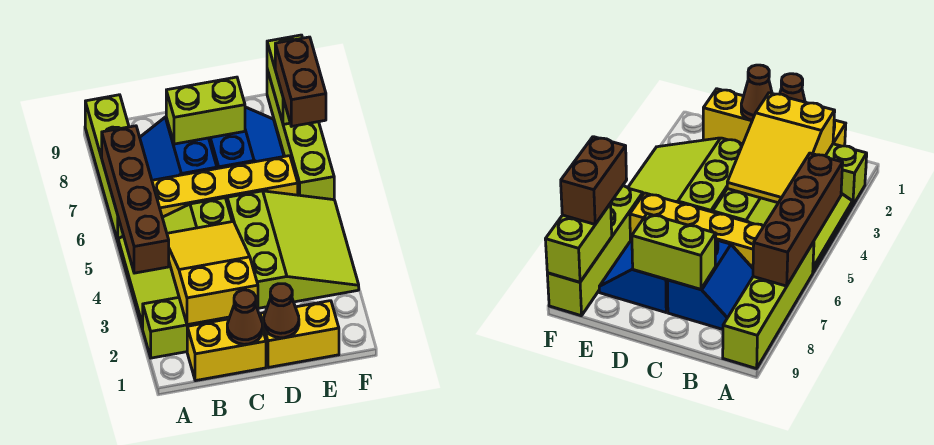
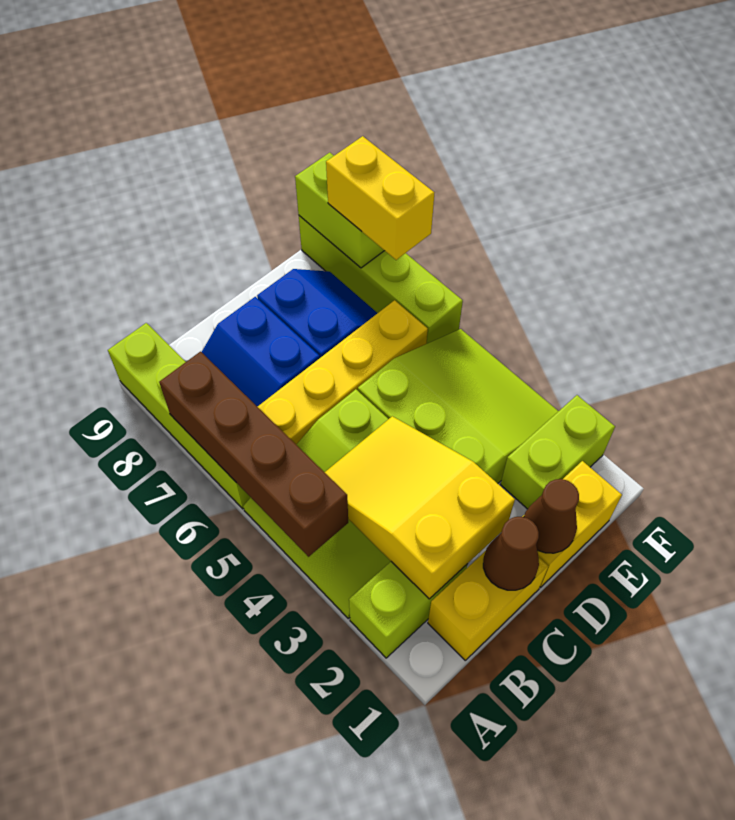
lime brick C8:D8 level 2 -> lime brick E2:F2 level 1
brown brick F7:F8 level 3 -> yellow brick F7:F8 level 3

